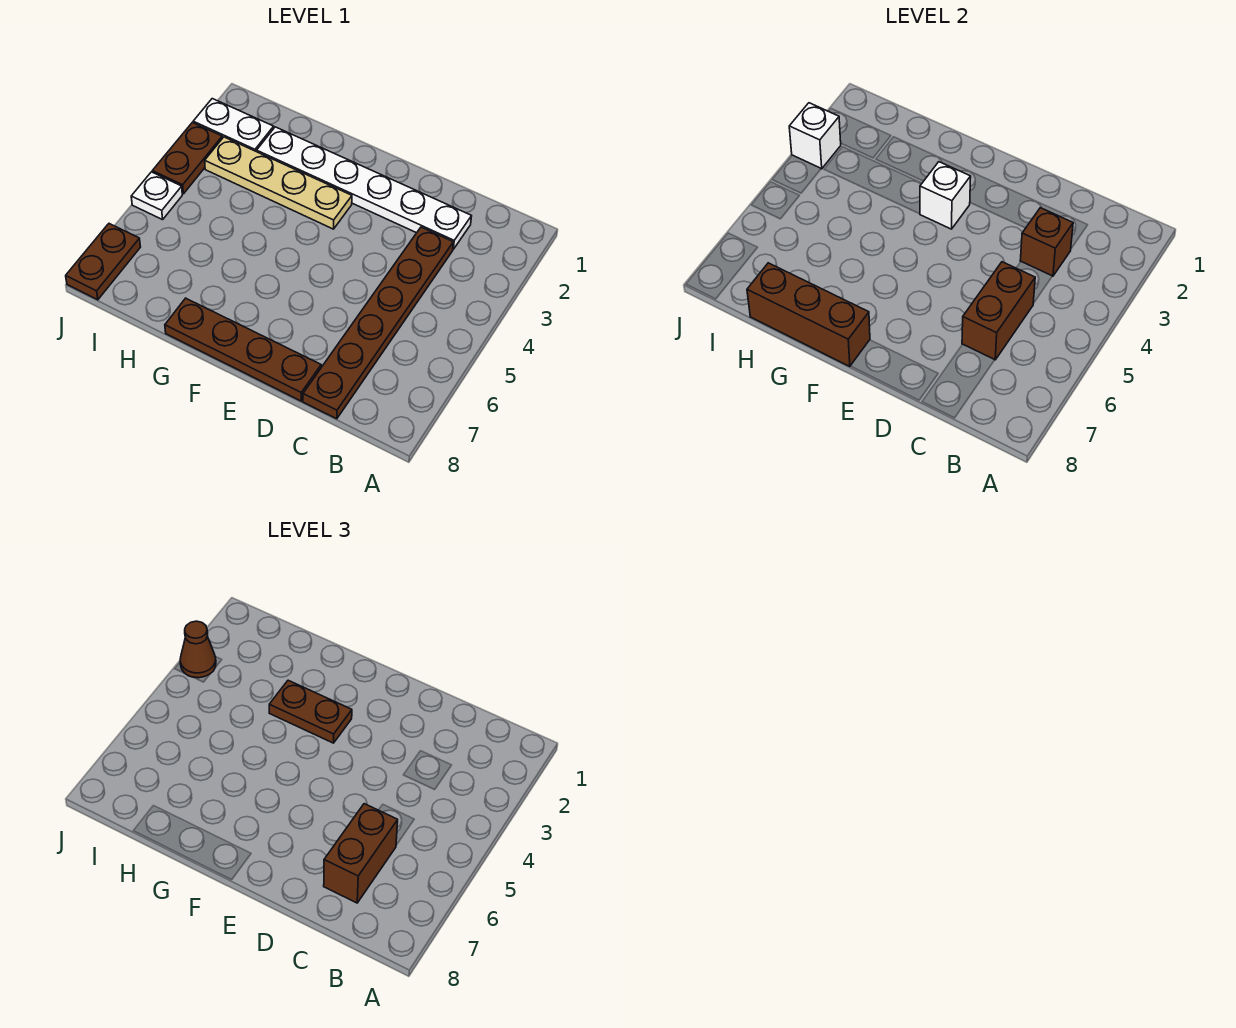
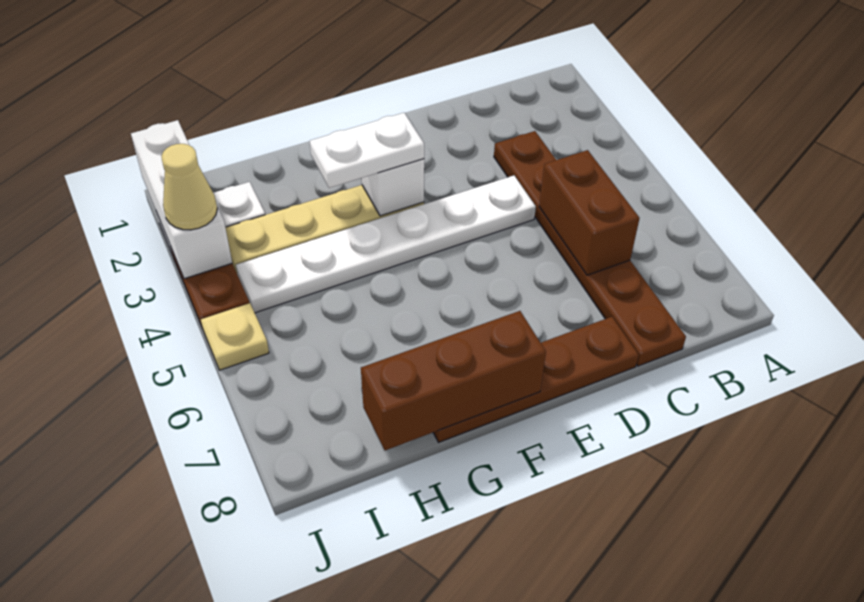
white plate C2:H2 level 1 -> white plate D4:I4 level 1
brown brick C3 level 2 -> none
brown brick C6:C7 level 3 -> none
brown plate F3:G3 level 3 -> white plate F3:G3 level 3
white brick J3 level 2 -> white brick J1:J3 level 2
brown cone J3 level 3 -> tan cone J3 level 3
white plate J5 level 1 -> tan plate J5 level 1
brown plate J7:J8 level 1 -> none

